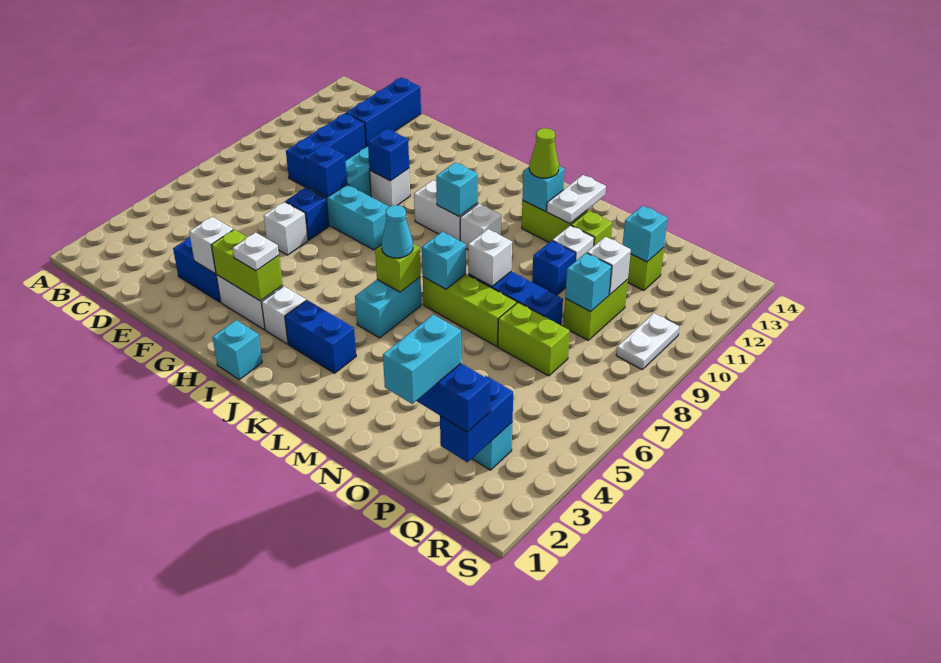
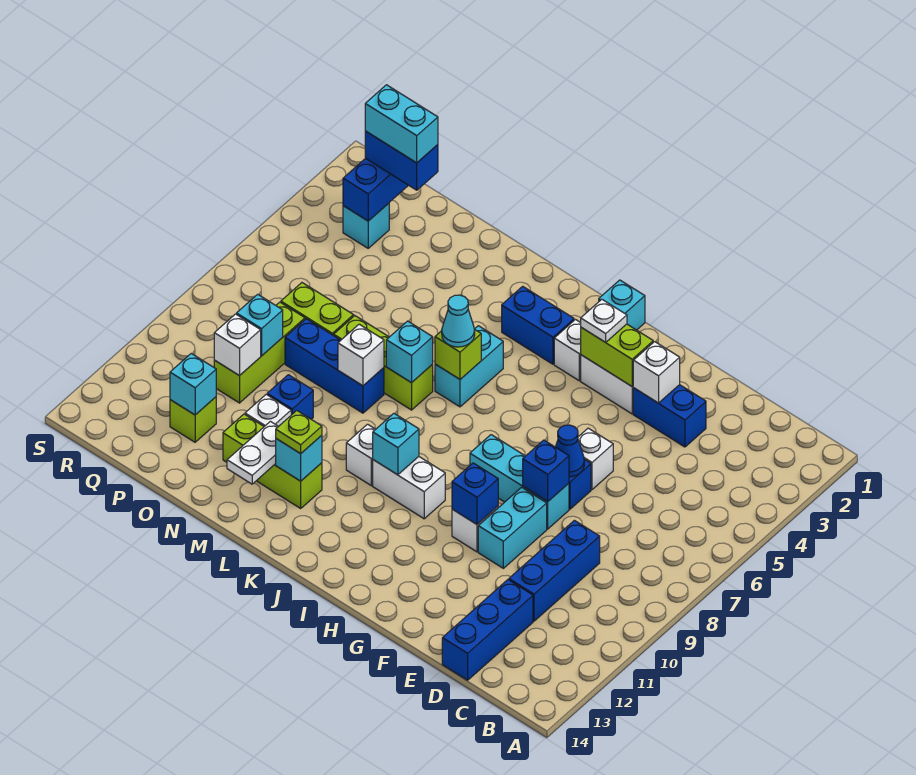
none -> blue cone F7 level 2
lime cone L12 level 3 -> lime plate L12 level 3
cyan brick P1:P2 level 4 -> cyan brick P2:Q2 level 4
lime brick P9:P10 level 1 -> lime brick P8:P10 level 1
white plate R9:R10 level 1 -> none

